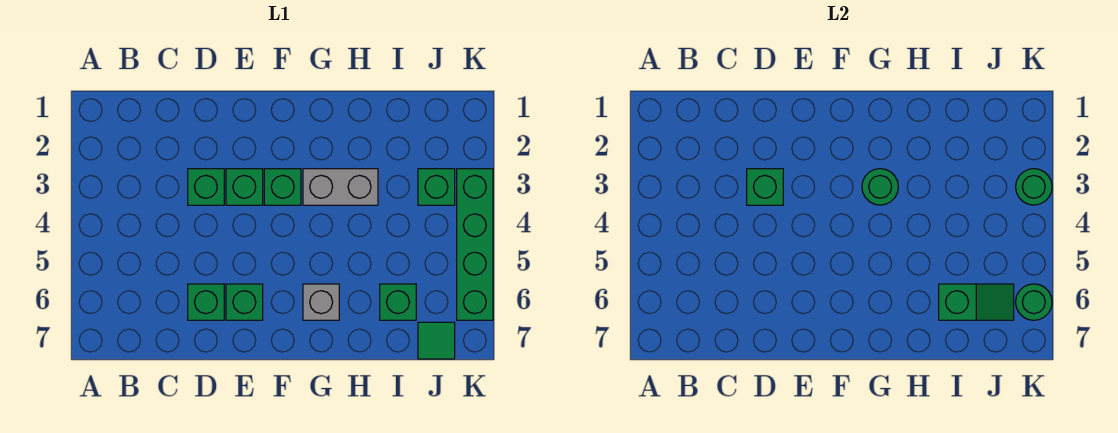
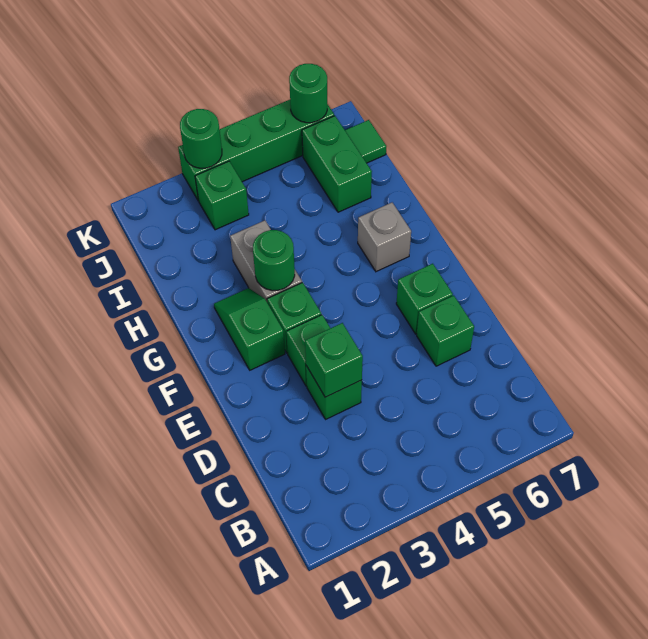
green brick I6 level 1 -> green brick I6:J6 level 1
green slope I6:J6 level 2 top I -> green slope F2:G2 level 1 top F

